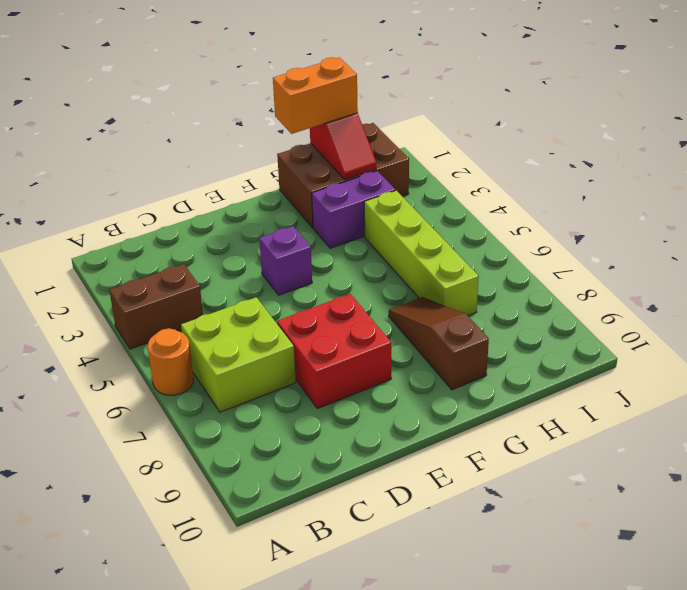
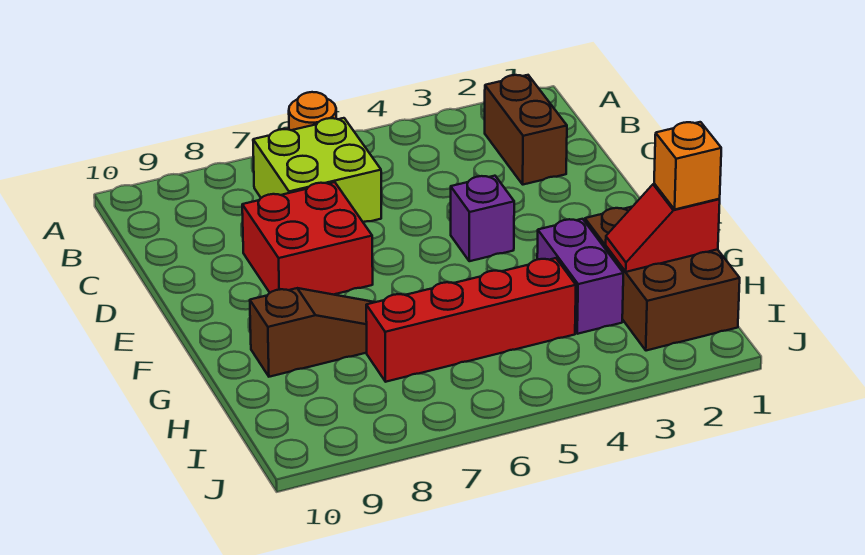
brown brick A4:B4 level 1 -> brown brick B2:C2 level 1
orange brick G1:H1 level 3 -> orange brick H1 level 3
lime brick H4:H7 level 1 -> red brick H4:H7 level 1

